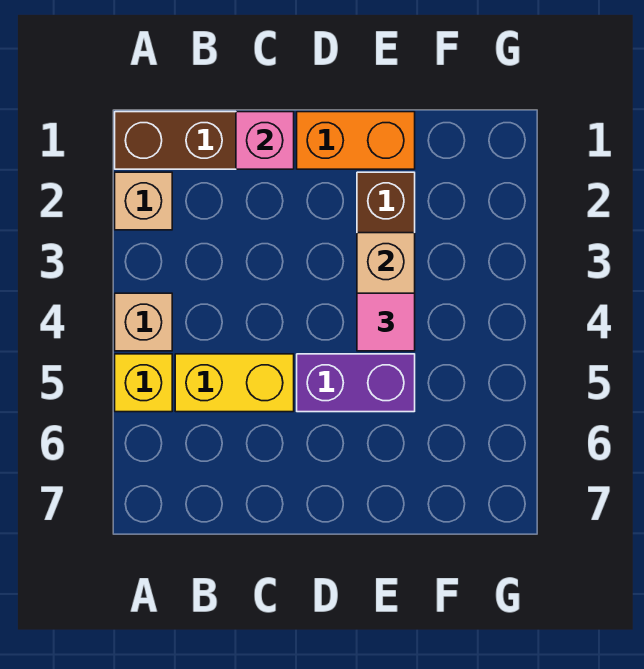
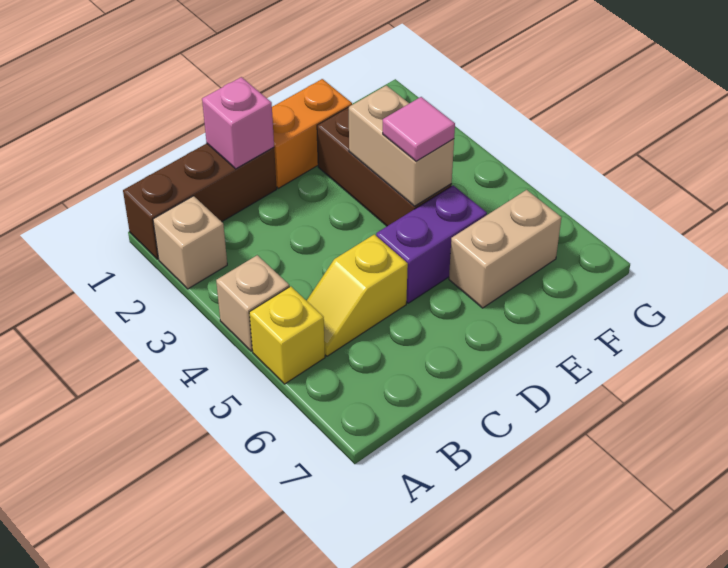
yellow brick B5:C5 level 1 -> yellow slope B5:C5 level 1 top C
none -> tan brick E6:F6 level 1

